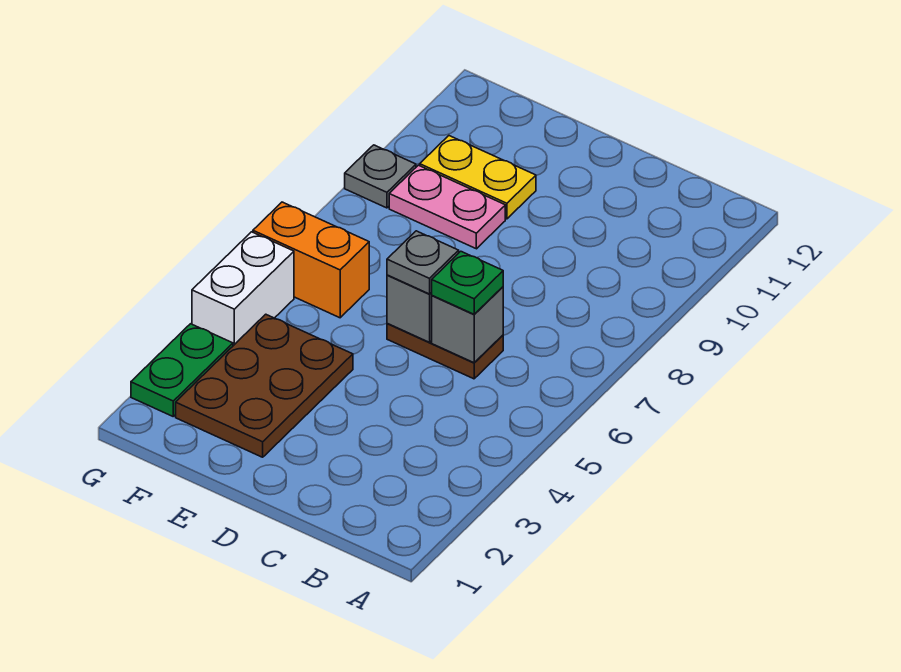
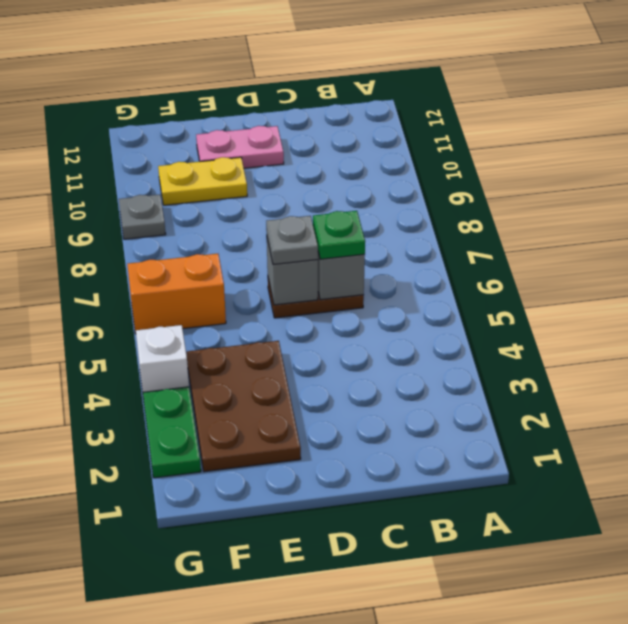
pink plate E9:F9 level 1 -> pink plate D11:E11 level 1
white brick G4:G5 level 1 -> white brick G4 level 1

